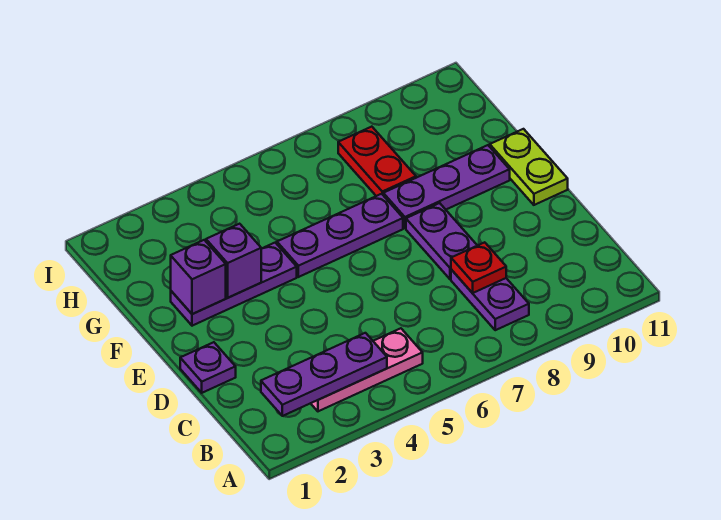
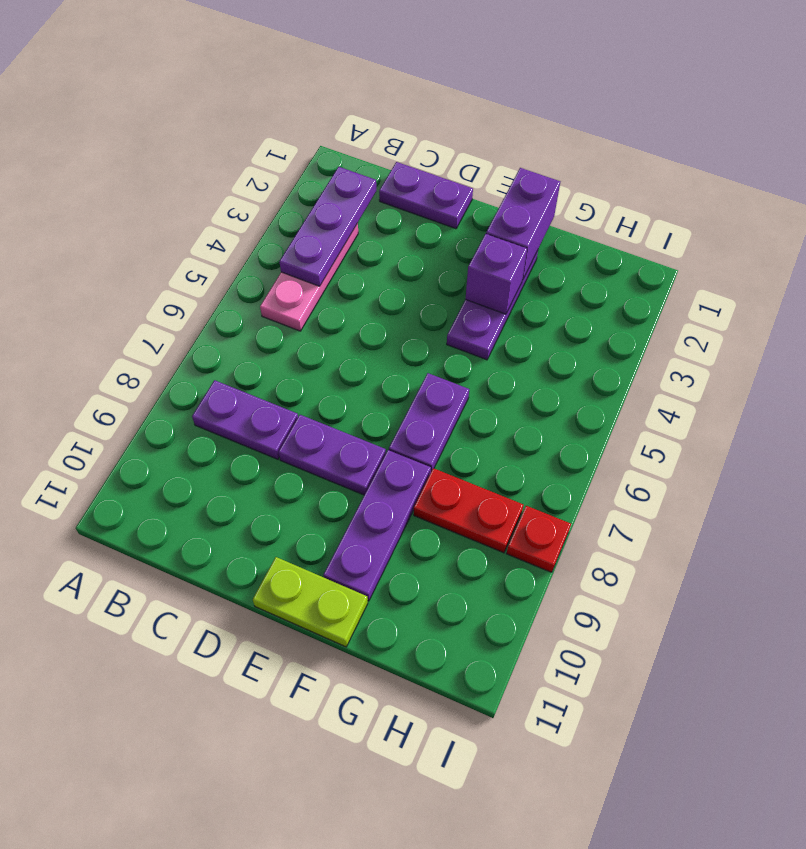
red plate C8 level 2 -> red plate I8 level 1
purple plate D1 level 1 -> purple plate C1:D1 level 1
purple brick F2 level 2 -> purple brick F1:F2 level 2
purple plate F5:F7 level 1 -> purple plate F6:F7 level 1

